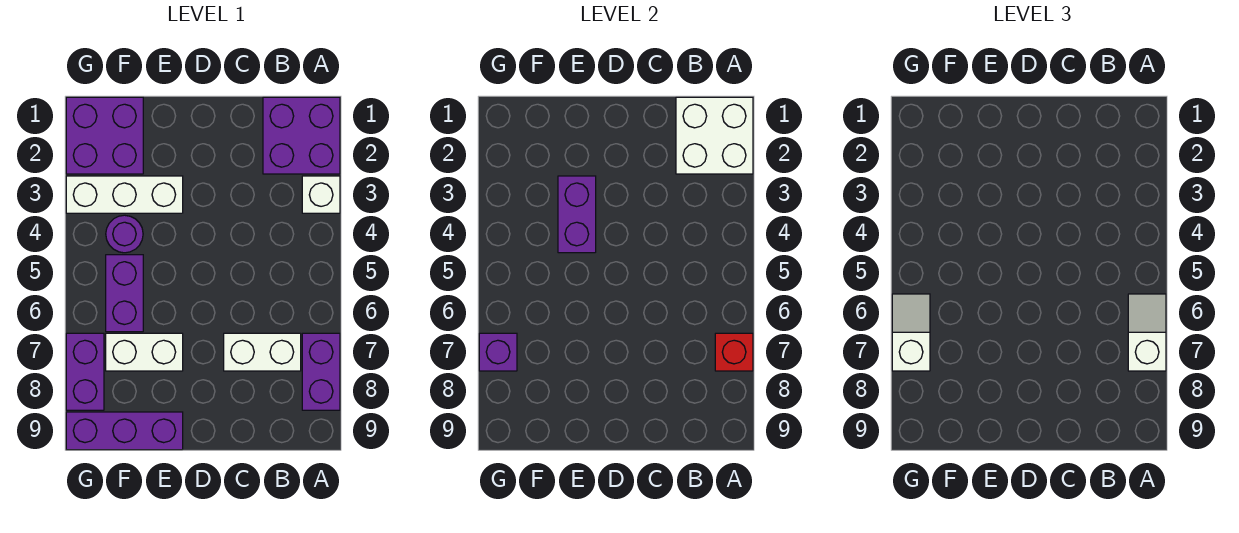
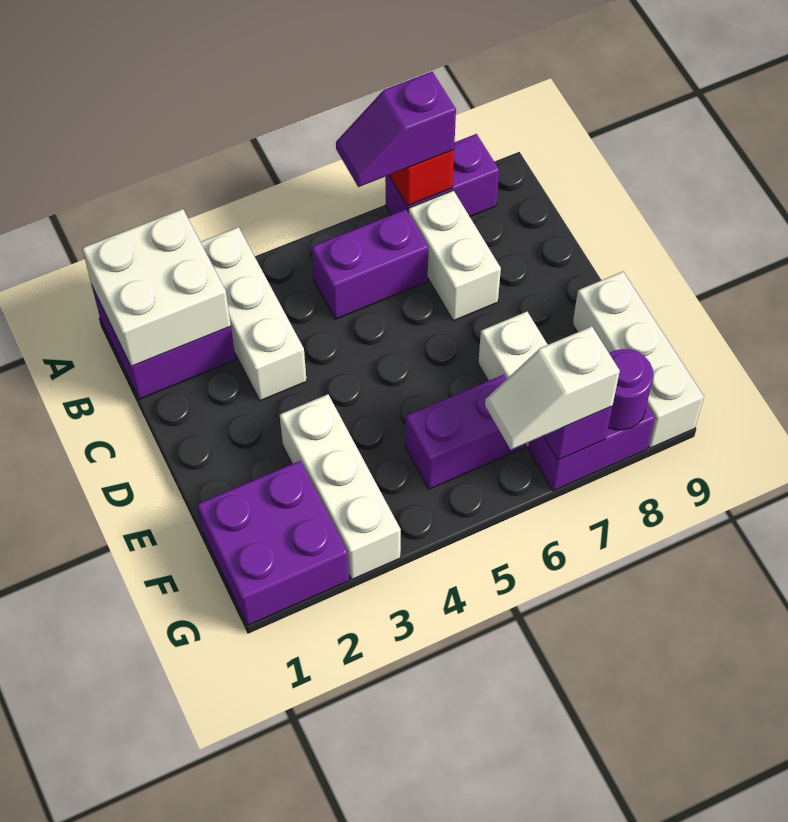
white brick A3 level 1 -> white brick A3:C3 level 1
white slope A6:A7 level 3 top 7 -> purple slope A6:A7 level 3 top 7
purple brick E3:E4 level 2 -> purple brick B5:B6 level 1
purple brick E9:G9 level 1 -> white brick E9:G9 level 1
purple round brick F4 level 1 -> purple round brick G8 level 2

